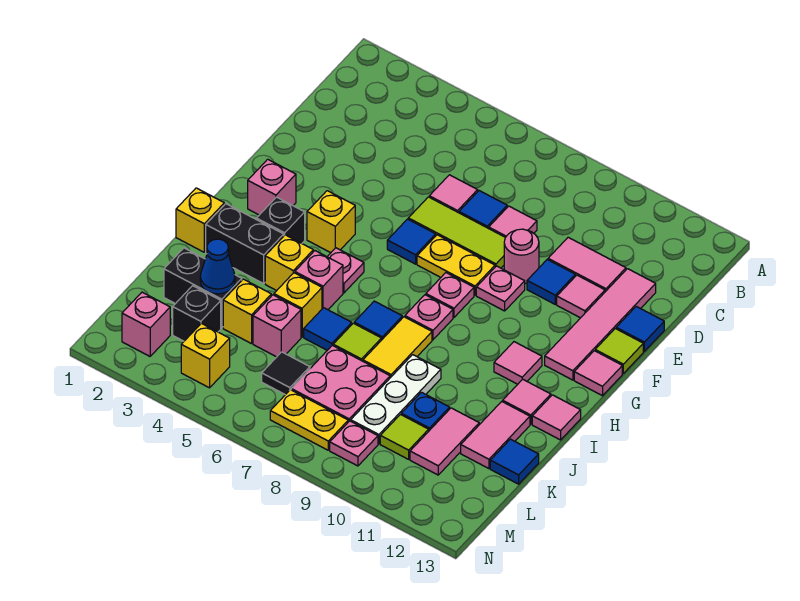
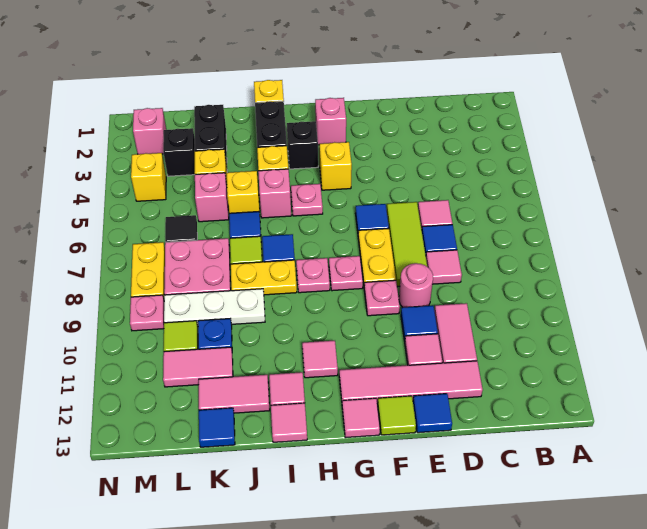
yellow tile I8:J8 level 1 -> yellow plate I8:J8 level 1
blue cone K3 level 2 -> none

